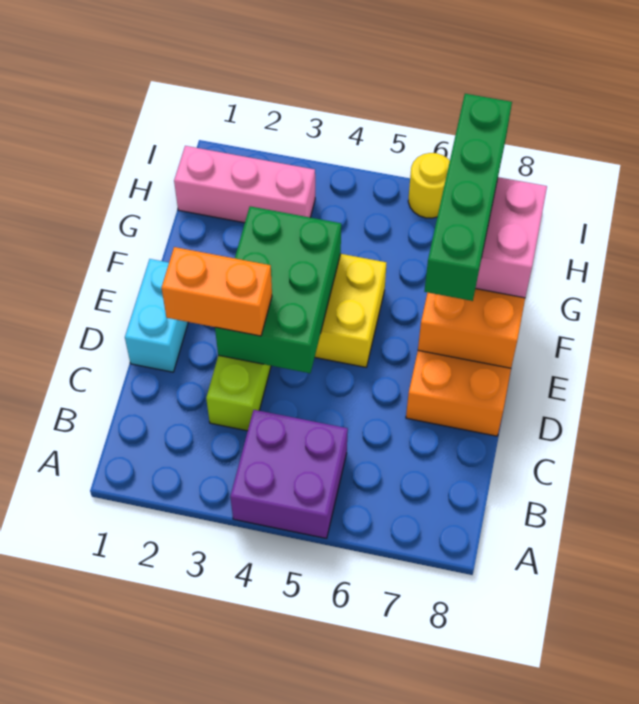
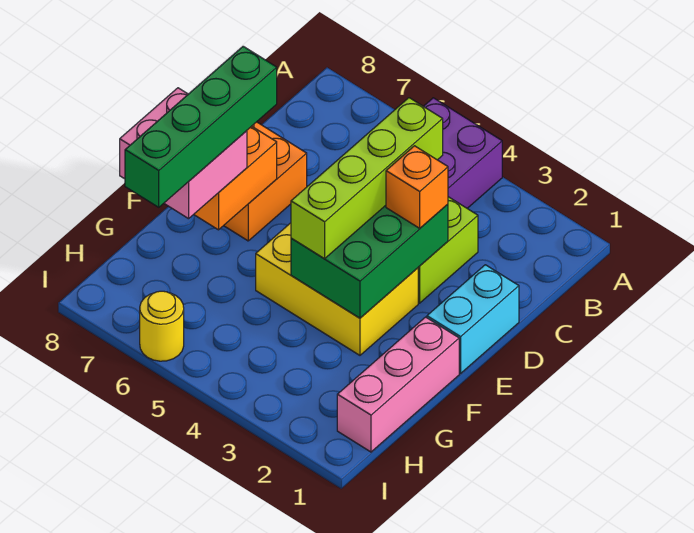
none -> lime brick C4:F4 level 3
orange brick D2:D3 level 3 -> orange brick D3 level 3
pink brick H1:H3 level 1 -> pink brick F1:H1 level 1

